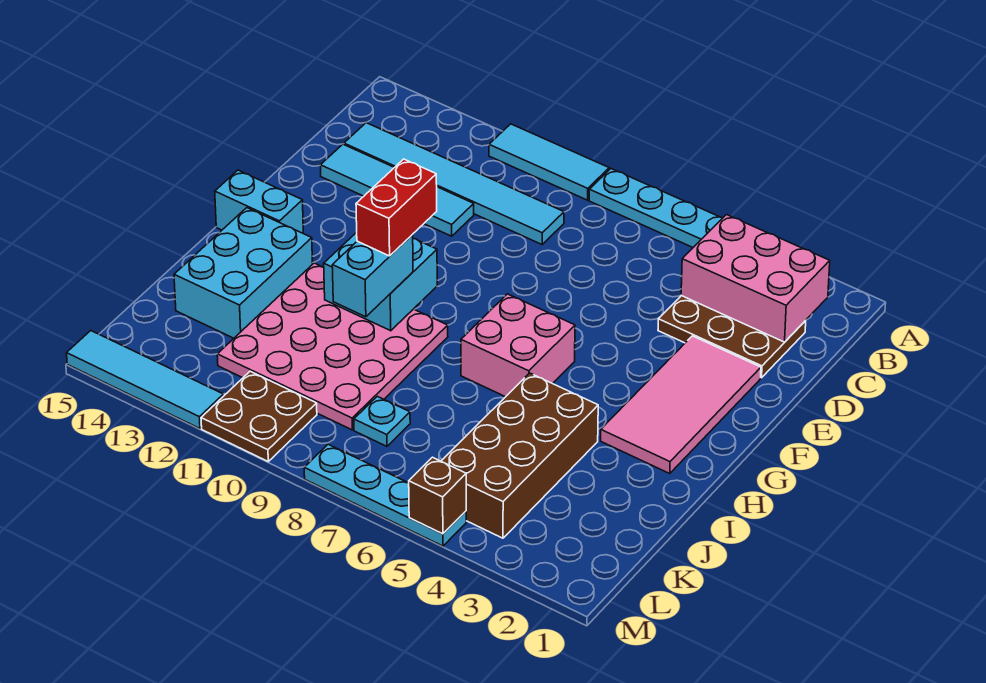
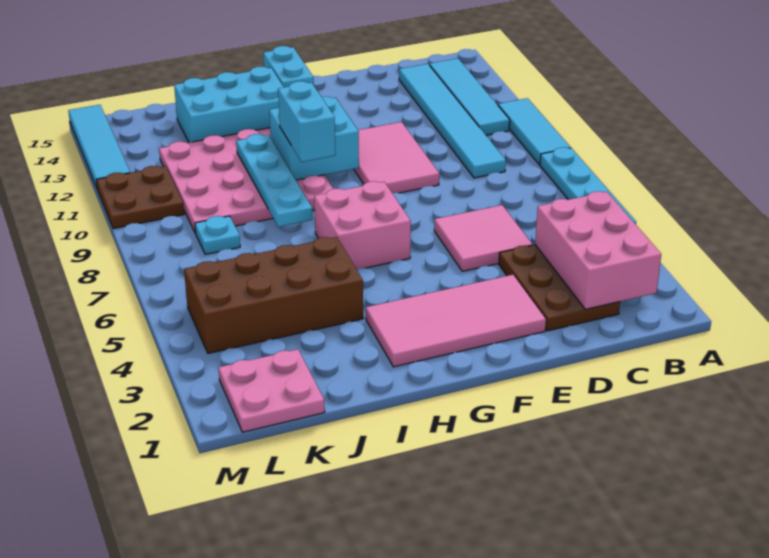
none -> pink tile D5:E6 level 1
cyan tile D11:D14 level 1 -> cyan tile B11:B14 level 1
none -> pink tile E9:F11 level 1
red brick G10:H10 level 4 -> none
cyan brick H10:I10 level 3 -> cyan brick H9:H10 level 3
none -> pink plate K1:L2 level 1
cyan plate M5:M8 level 1 -> cyan plate I8:I11 level 2
brown brick M5 level 2 -> none

